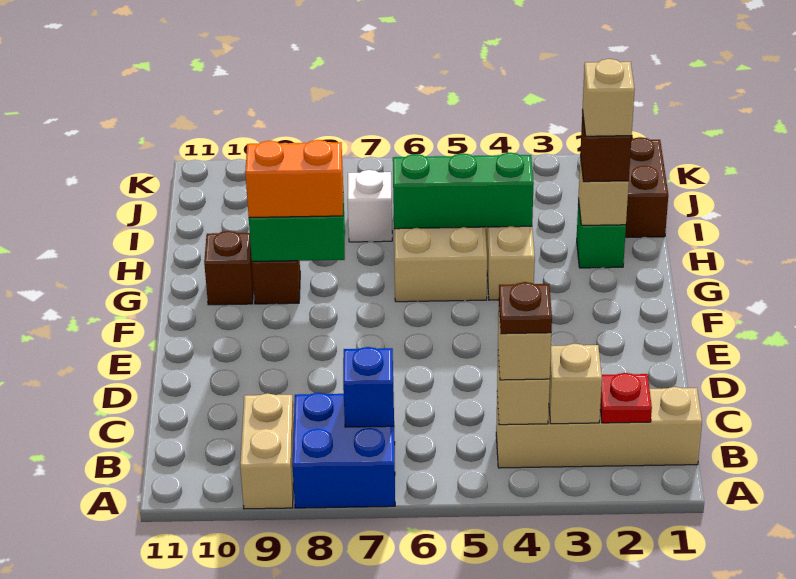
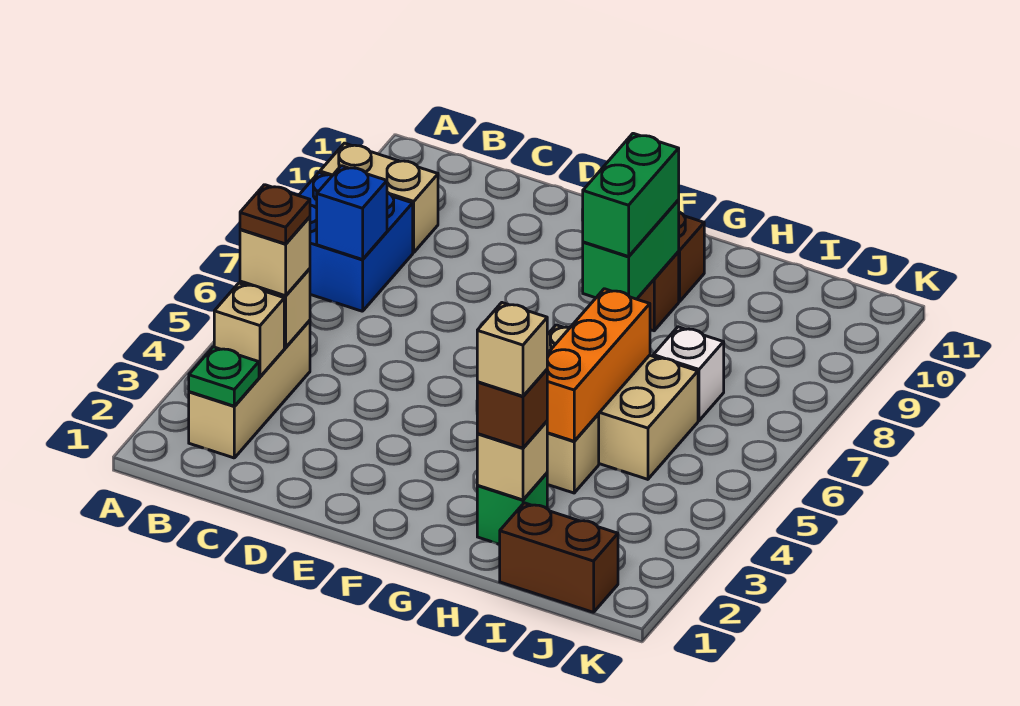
tan brick B1:B4 level 1 -> tan brick B2:B4 level 1
red plate B2 level 2 -> green plate B2 level 2
orange brick G8:G9 level 3 -> green brick G8:G9 level 3
green brick H4:H6 level 2 -> orange brick H4:H6 level 2

